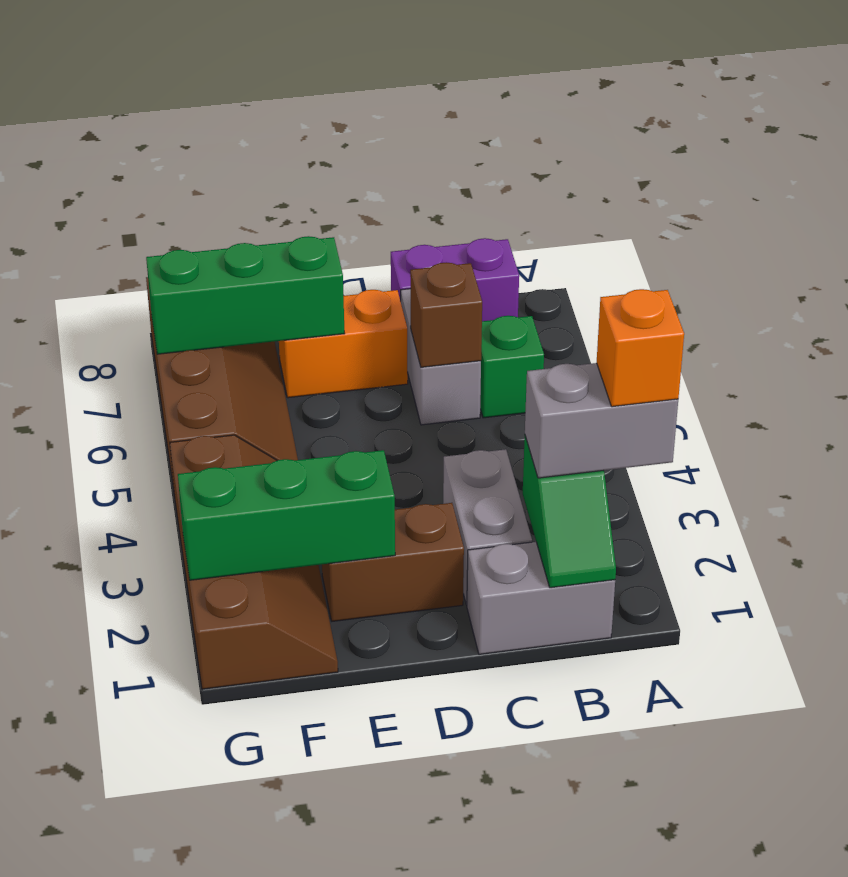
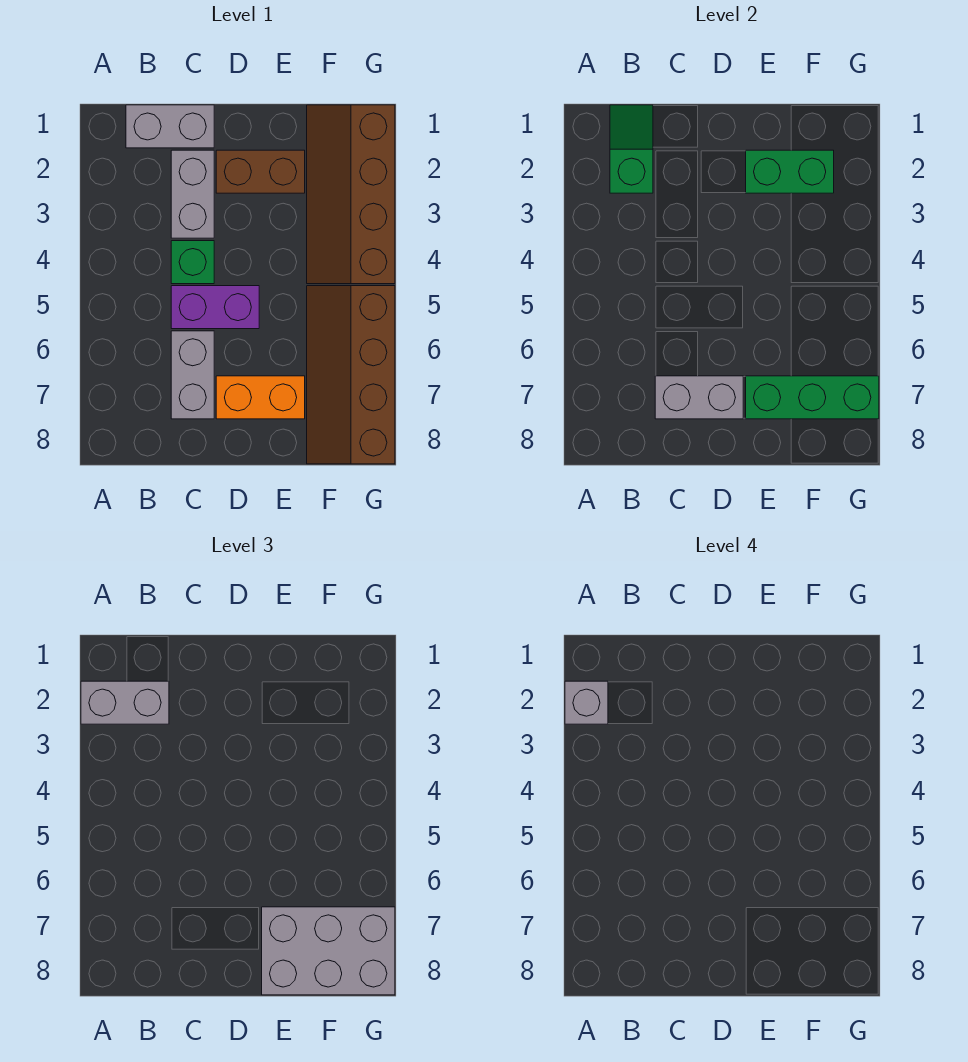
orange brick A2 level 4 -> grey brick A2 level 4
green brick B6 level 1 -> green brick C4 level 1
purple brick B8:C8 level 1 -> purple brick C5:D5 level 1
brown brick C6 level 2 -> none
none -> grey brick C7:D7 level 2
green brick E2:G2 level 2 -> green brick E2:F2 level 2
none -> grey brick E7:G8 level 3

